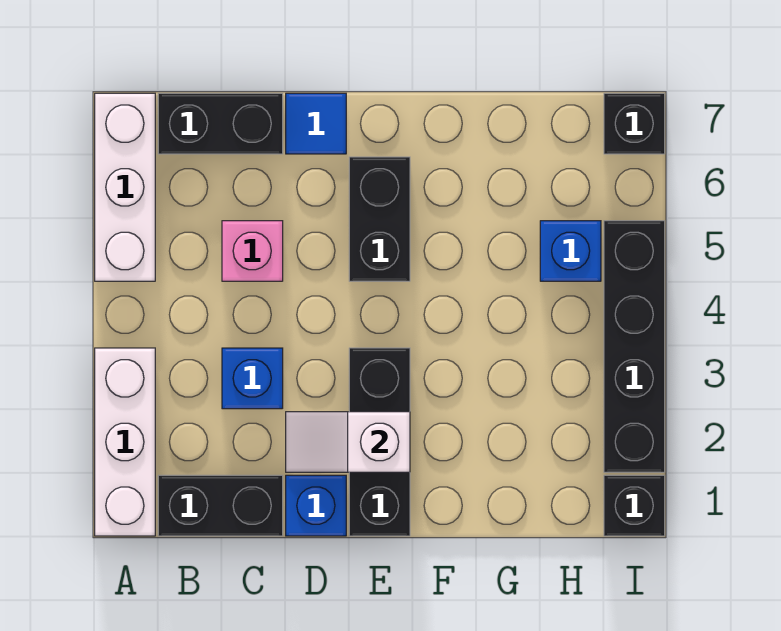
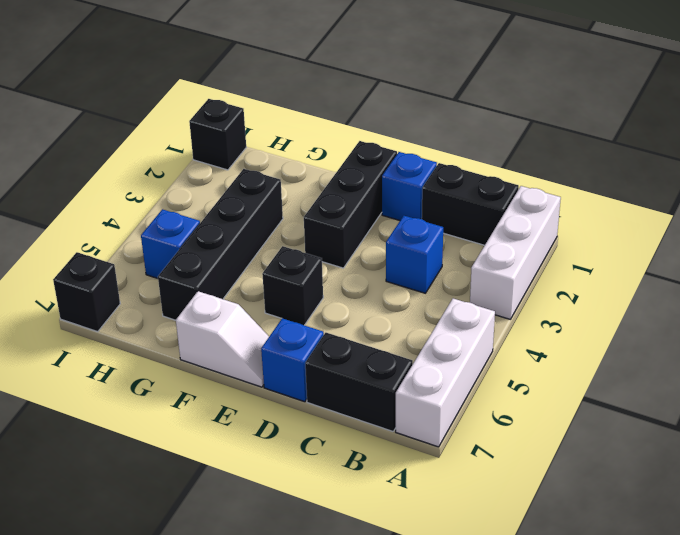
pink brick C5 level 1 -> none
white slope D2:E2 level 2 top E -> white slope E7:F7 level 1 top F
blue tile D7 level 1 -> blue brick D7 level 1
black brick E5:E6 level 1 -> black brick E5 level 1
black brick I2:I5 level 1 -> black brick G3:G6 level 1

